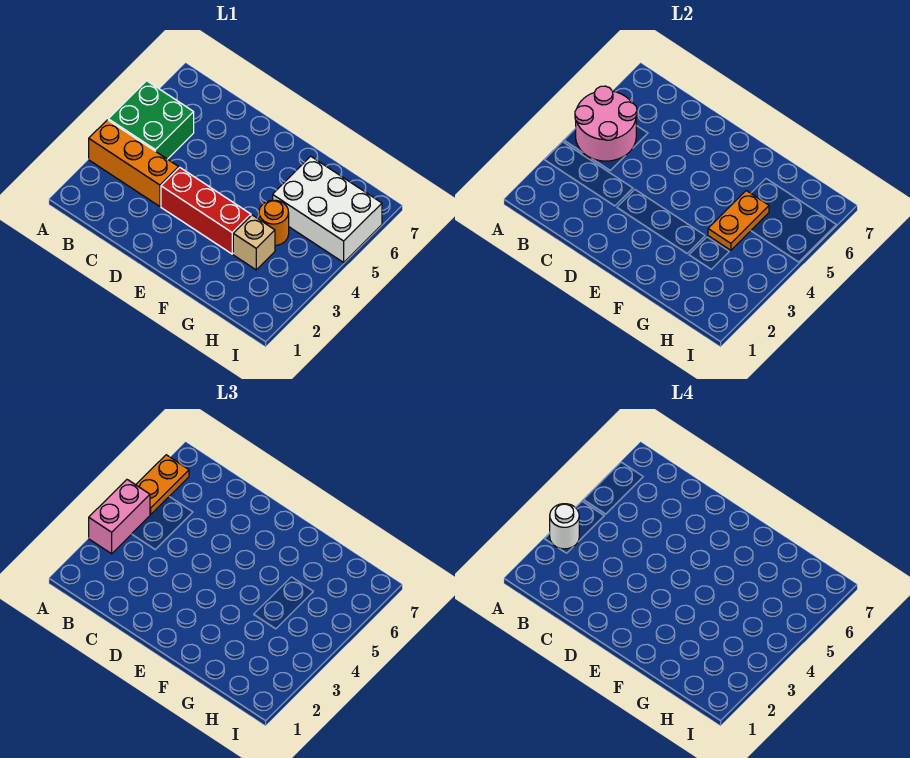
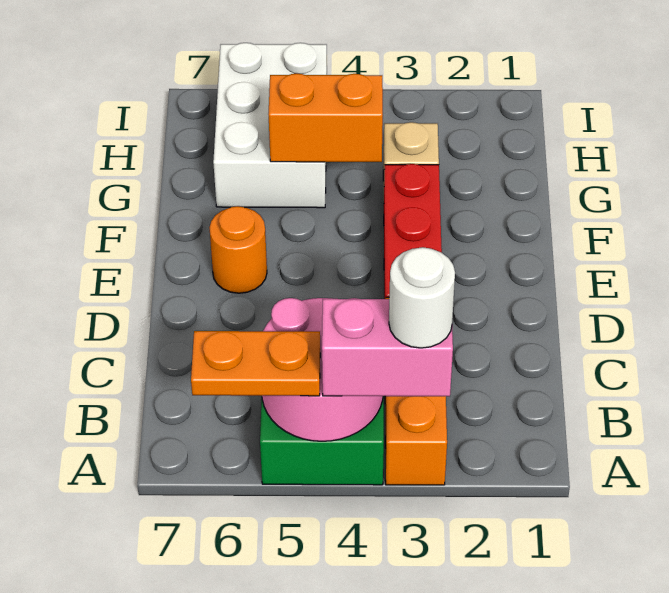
orange round brick G4 level 1 -> orange round brick E6 level 1
orange plate G4:G5 level 2 -> orange brick G4:G5 level 2

